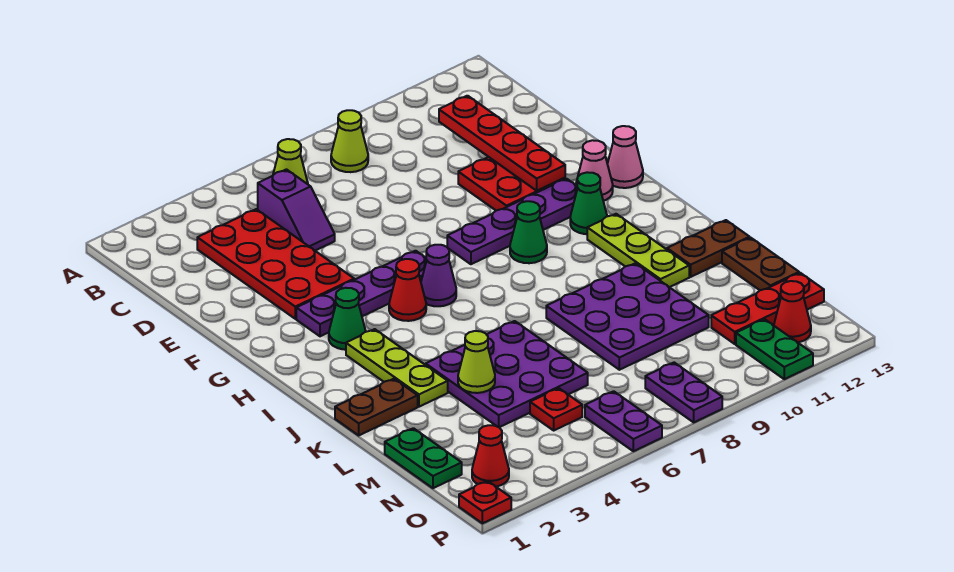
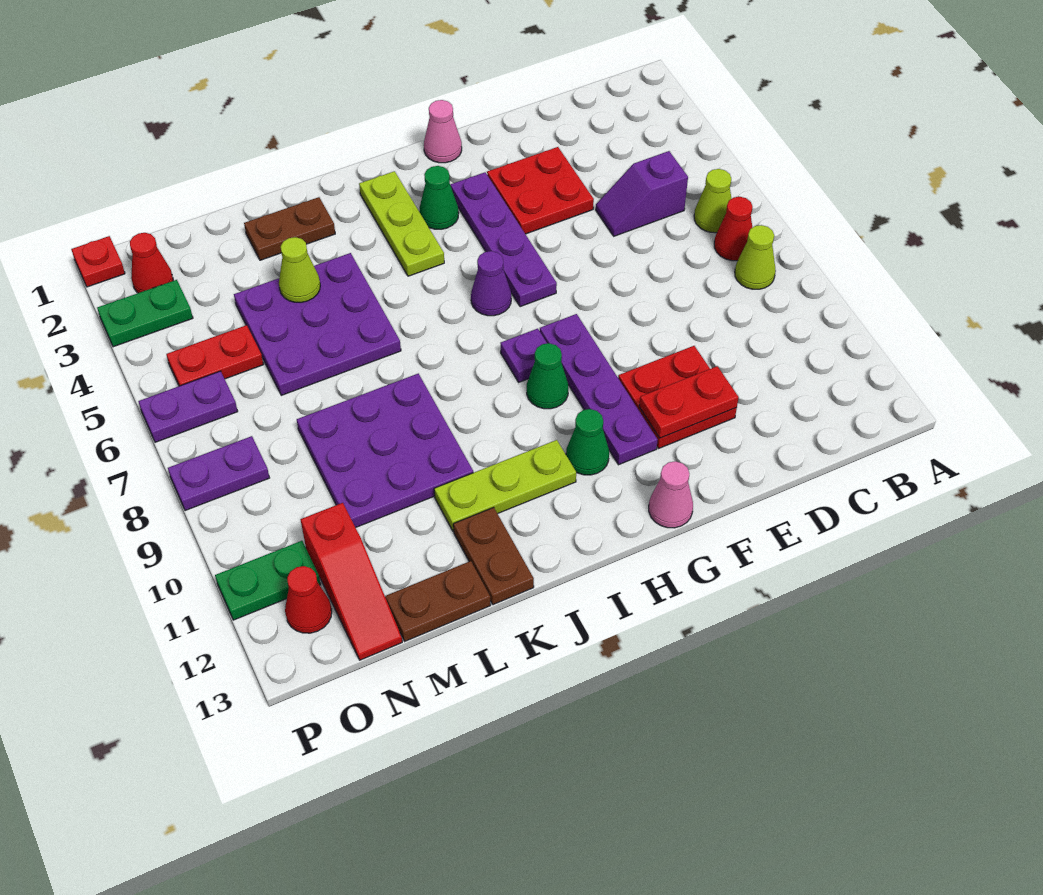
red plate C3:F4 level 1 -> red plate E3:F4 level 1
red plate C11:F11 level 2 -> red plate E11:F11 level 2
pink cone G12 level 1 -> pink cone G1 level 1
red cone H5 level 1 -> red cone B7 level 1
none -> purple plate H8 level 1
lime plate I3:K3 level 1 -> lime plate I2:I4 level 1
brown plate K1:K2 level 1 -> brown plate K2:L2 level 1
green plate M1:N1 level 1 -> green plate O3:P3 level 1
red plate N5 level 1 -> red plate N5:O5 level 1
red plate N11:N13 level 1 -> red slope N11:N13 level 1 top 11

